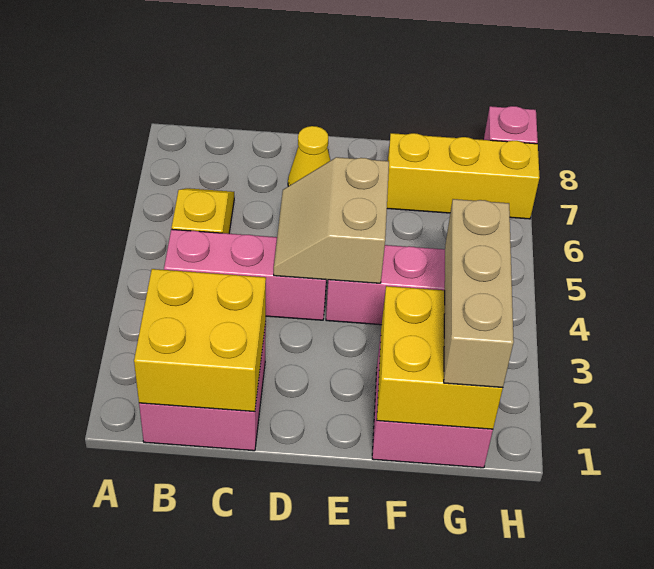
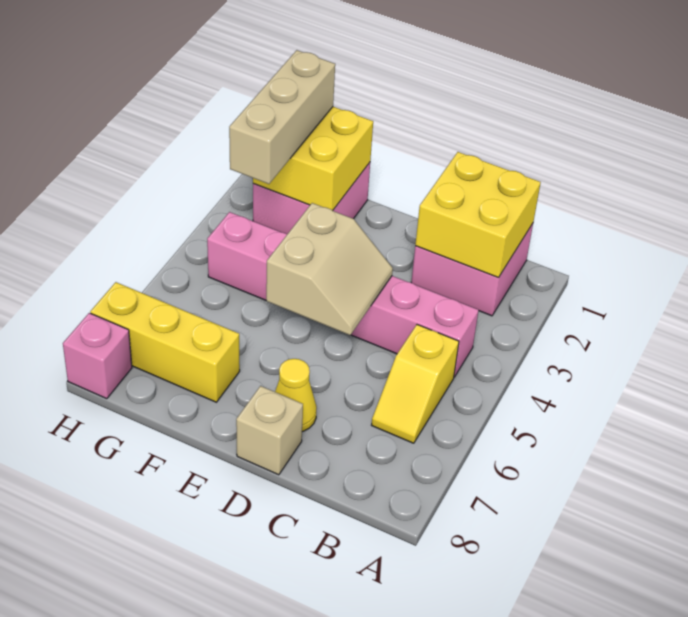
none -> tan brick D8 level 1

